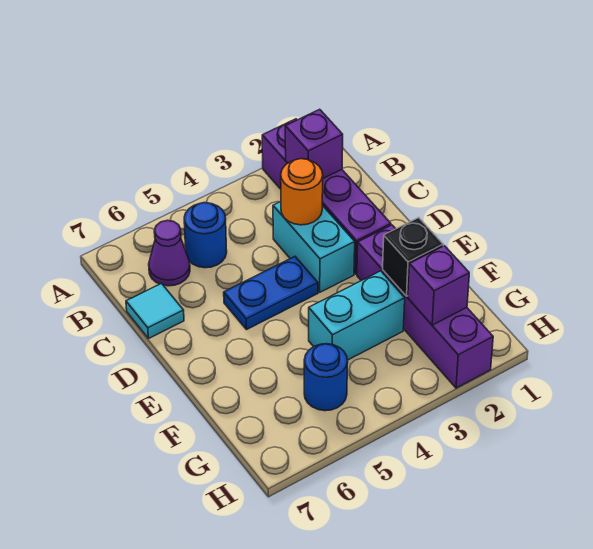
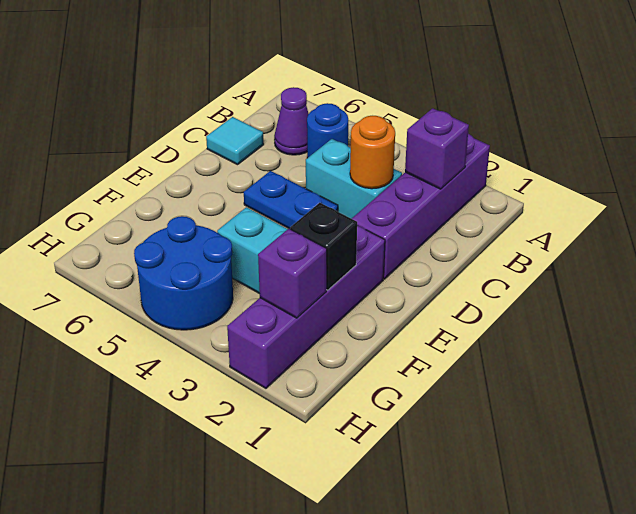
cyan brick C3:D3 level 1 -> cyan brick C3:C4 level 1
blue round brick G5 level 1 -> blue round brick G4:H5 level 1

